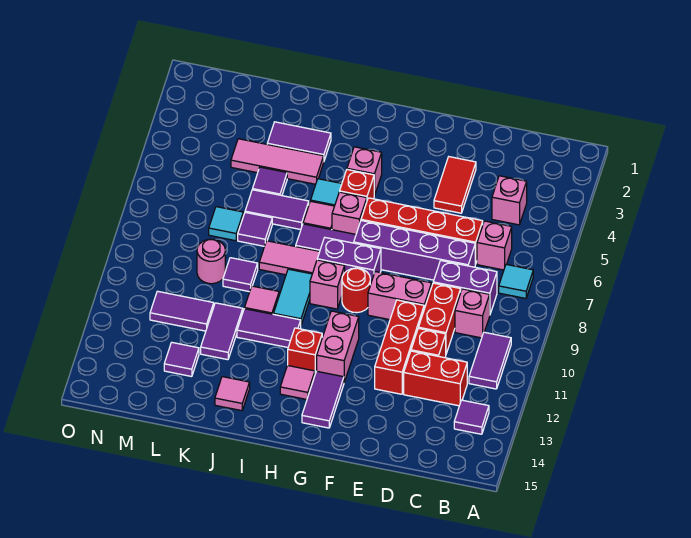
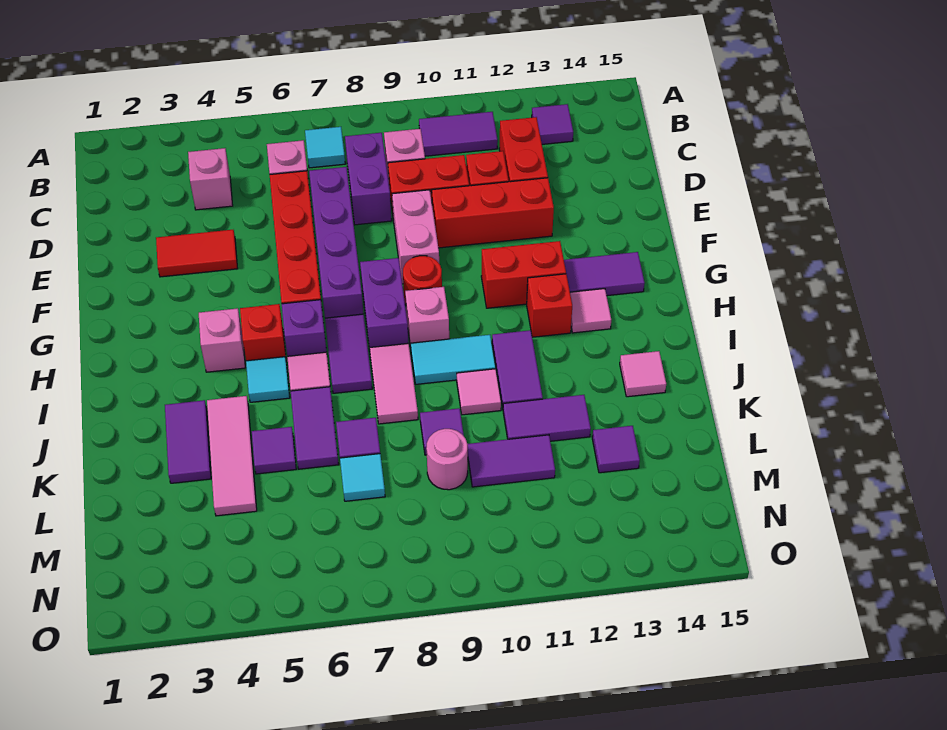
pink brick G11:G12 level 1 -> red brick G11:G12 level 1
pink brick H6 level 1 -> purple brick H6 level 1
purple tile L11:M11 level 1 -> purple tile L10:L11 level 1

